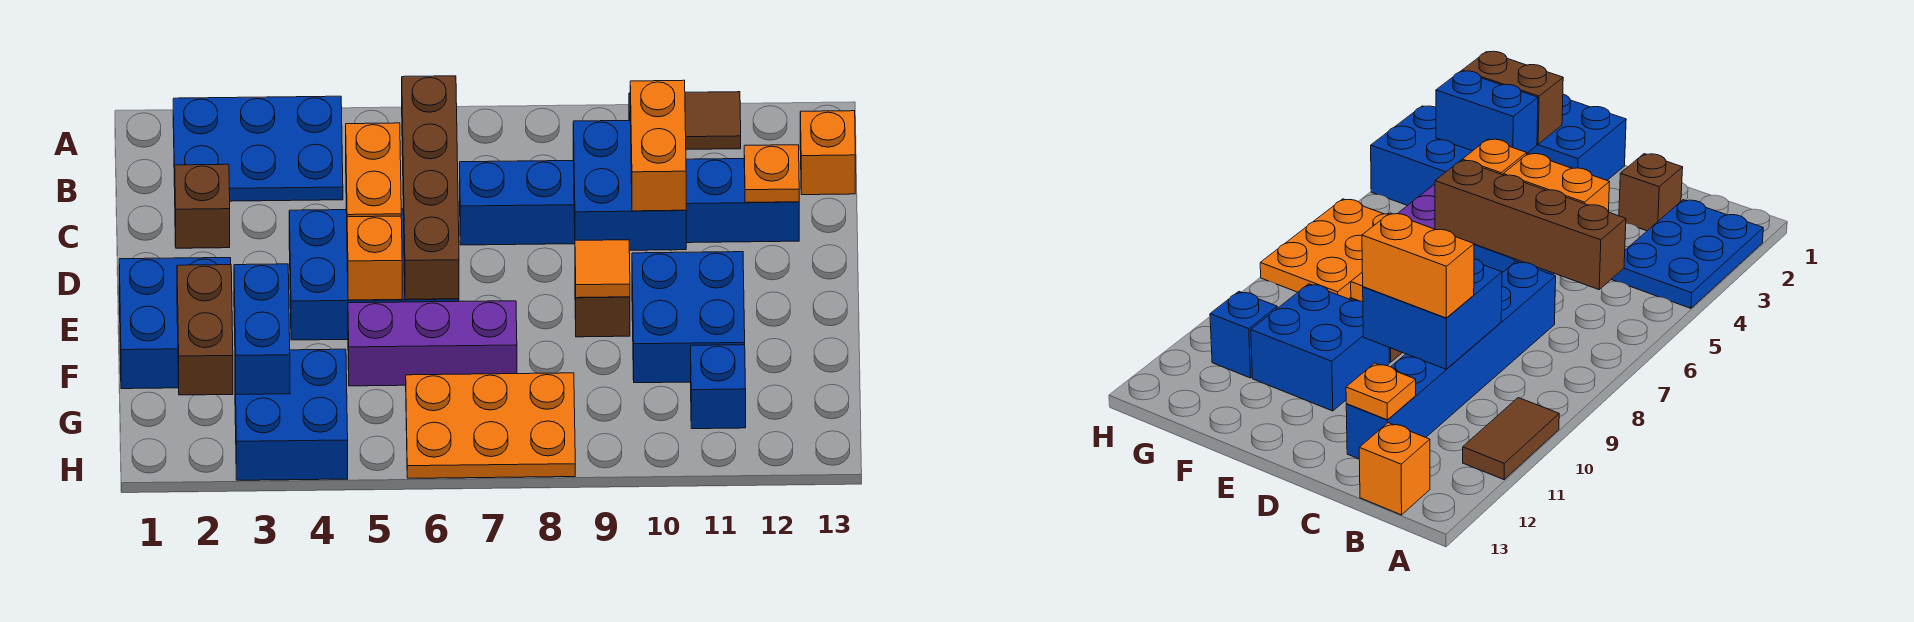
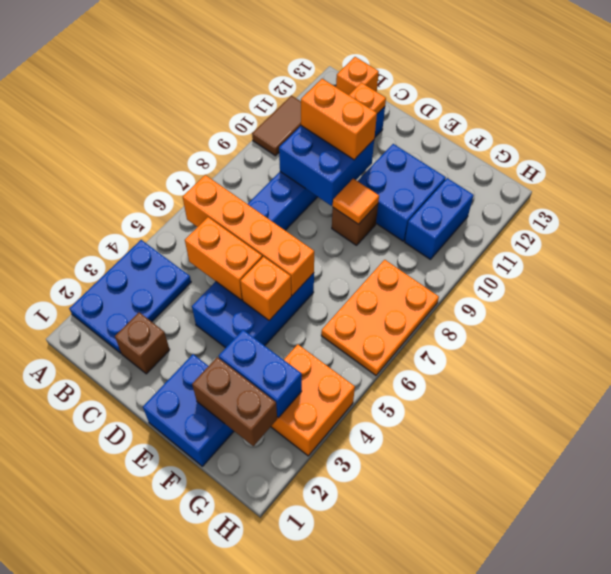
brown brick B6:E6 level 2 -> orange brick B6:E6 level 2
purple brick F5:F7 level 1 -> none
blue brick G3:H4 level 1 -> orange brick G3:H4 level 1
blue brick G11 level 1 -> blue brick G10:G11 level 1

